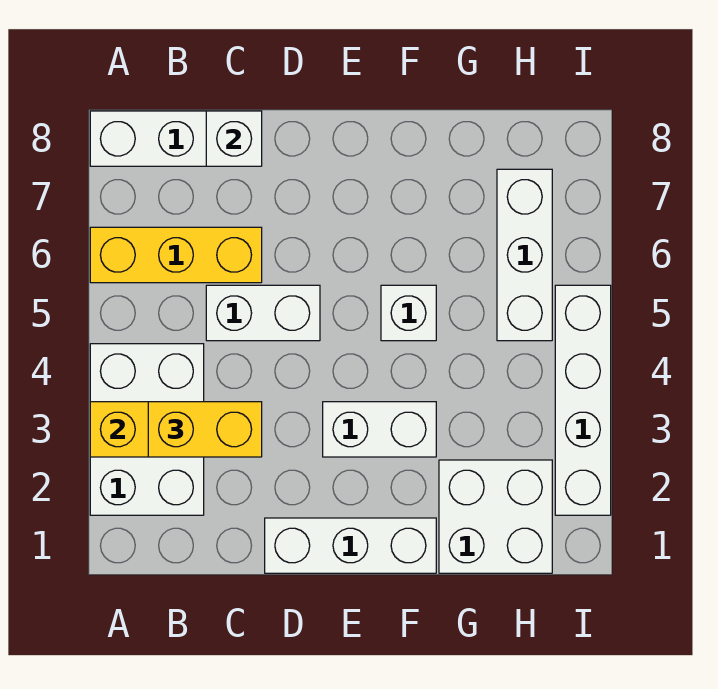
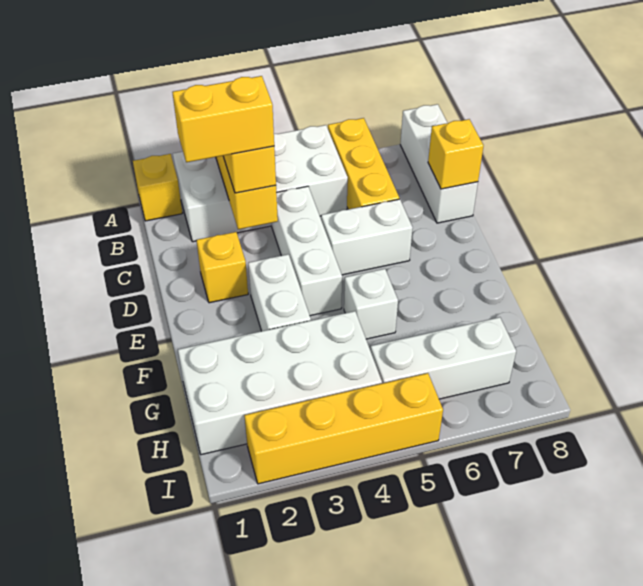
none -> yellow brick A1 level 1
white brick A2:B4 level 1 -> white brick A2:B5 level 1
none -> yellow brick C2:C3 level 4
white brick C5:D5 level 1 -> white brick D5:D6 level 1
white brick C8 level 2 -> yellow brick C8 level 2
white brick D1:F1 level 1 -> white brick C4:E4 level 1
none -> yellow brick D2 level 1
white brick G1:H2 level 1 -> white brick G1:H4 level 1
white brick I2:I5 level 1 -> yellow brick I2:I5 level 1

